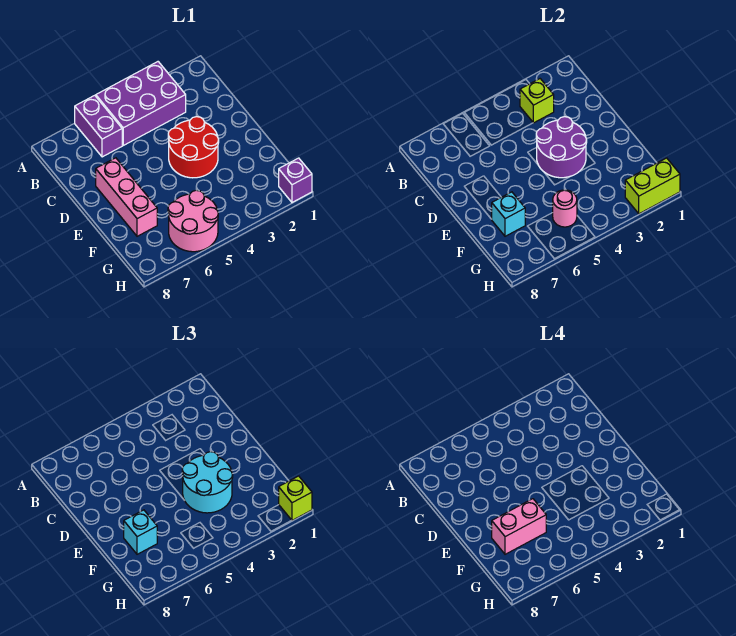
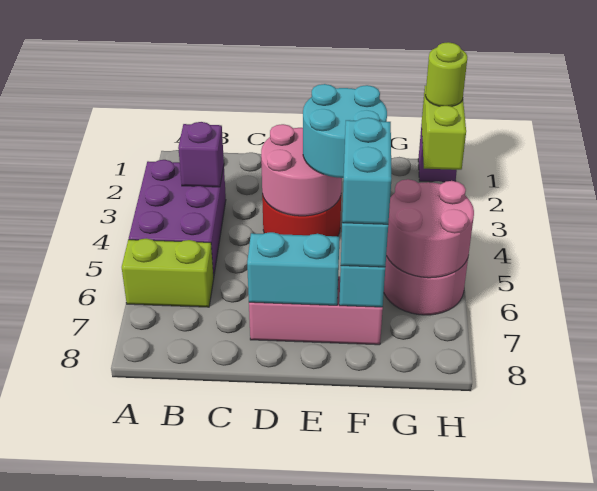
purple brick A6:B6 level 1 -> lime brick A6:B6 level 1
lime brick B3 level 2 -> purple brick B3 level 2
purple round brick D3:E4 level 2 -> pink round brick D3:E4 level 2
none -> cyan brick D7:E7 level 2
pink brick F6:F7 level 4 -> cyan brick F6:F7 level 4
pink round brick G5 level 2 -> pink round brick G5:H6 level 2
lime brick H1 level 3 -> lime round brick H1 level 3

